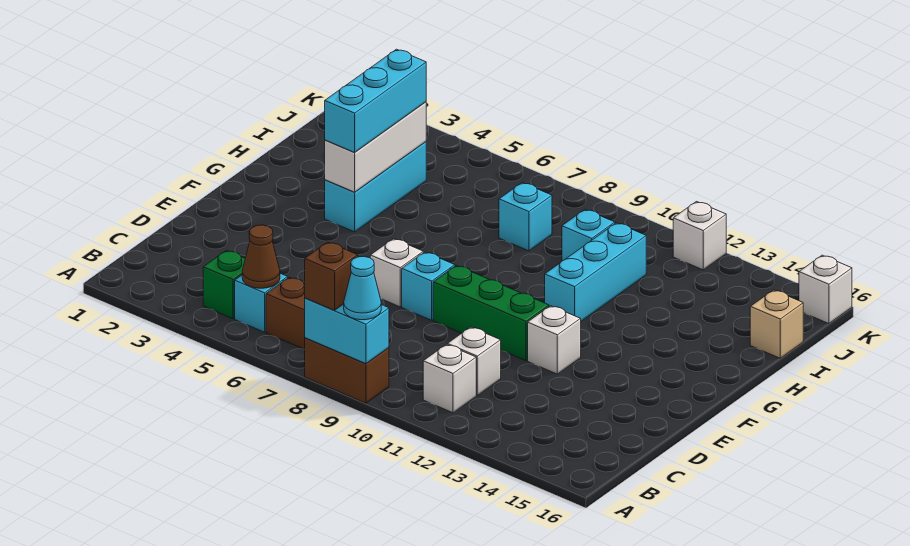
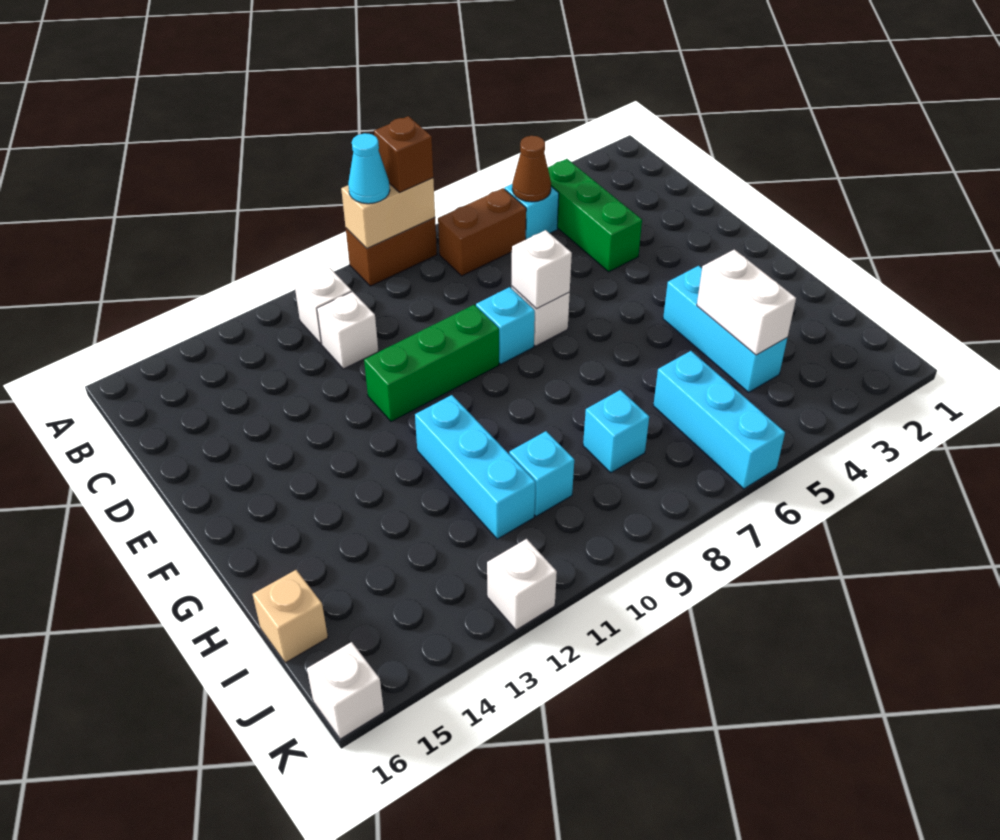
cyan brick A8:A9 level 2 -> tan brick A8:A9 level 2
green brick B4 level 1 -> green brick B4:D4 level 1
white brick E12 level 1 -> white brick E7 level 2
white brick G4:I4 level 2 -> white brick H4:I4 level 2
cyan brick G4:I4 level 3 -> cyan brick I6:K6 level 1

